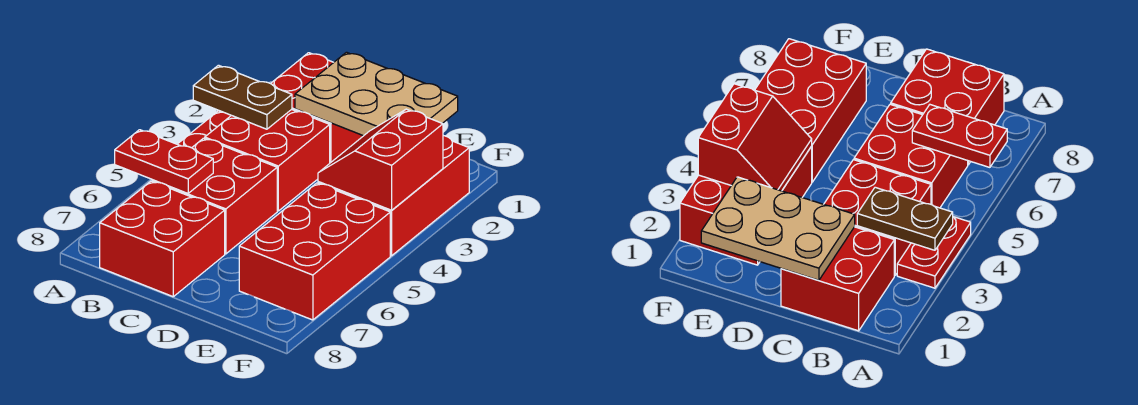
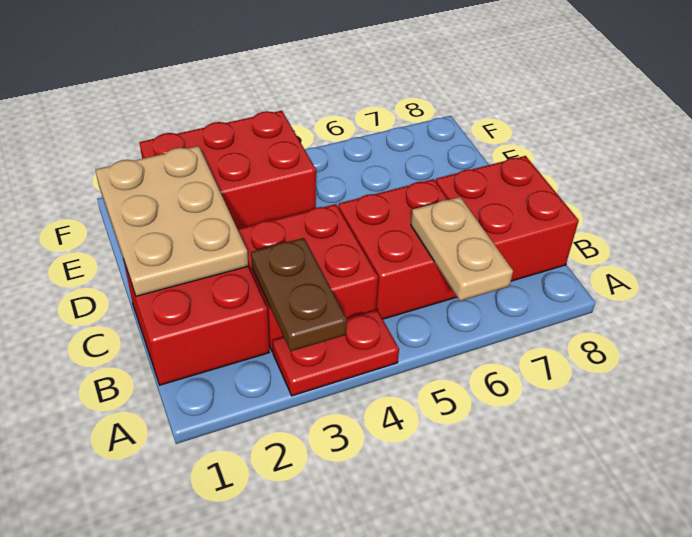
red plate A6:B6 level 2 -> tan plate A6:B6 level 2
red slope E3:F4 level 2 top F -> none
red brick E5:F7 level 1 -> none

